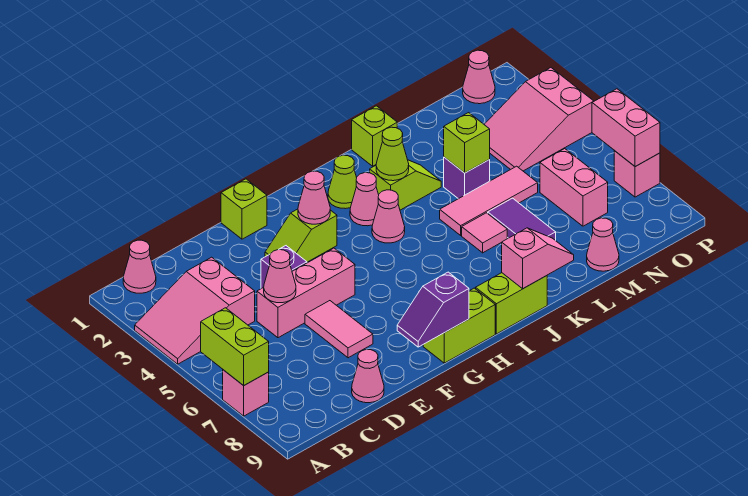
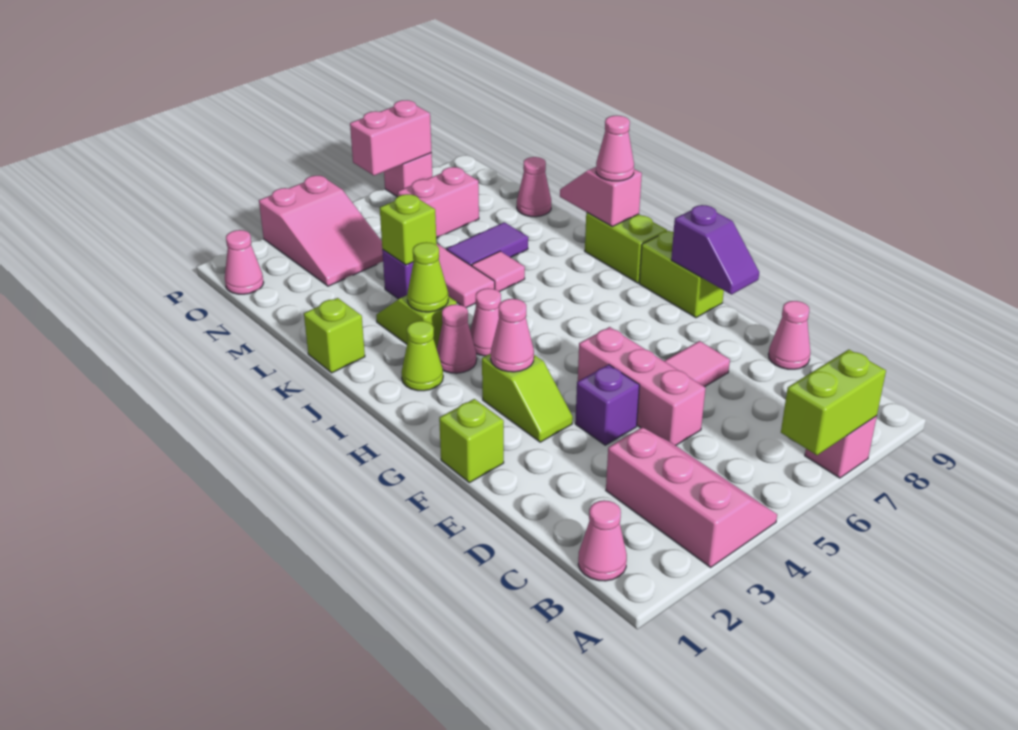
pink slope A3:C4 level 1 top C -> pink slope A3:C4 level 1 top 3
pink cone D5 level 2 -> pink cone J9 level 3

